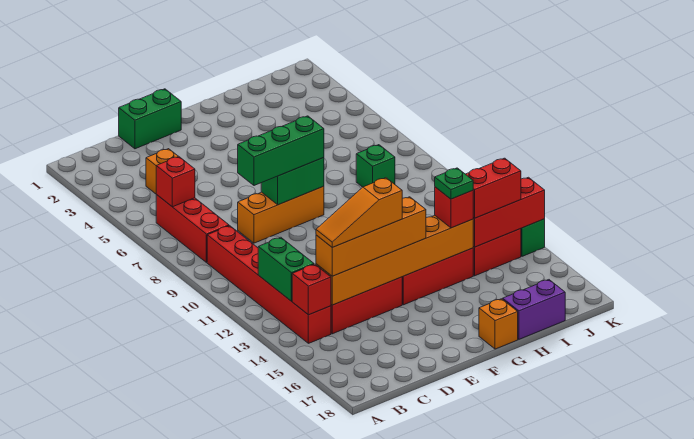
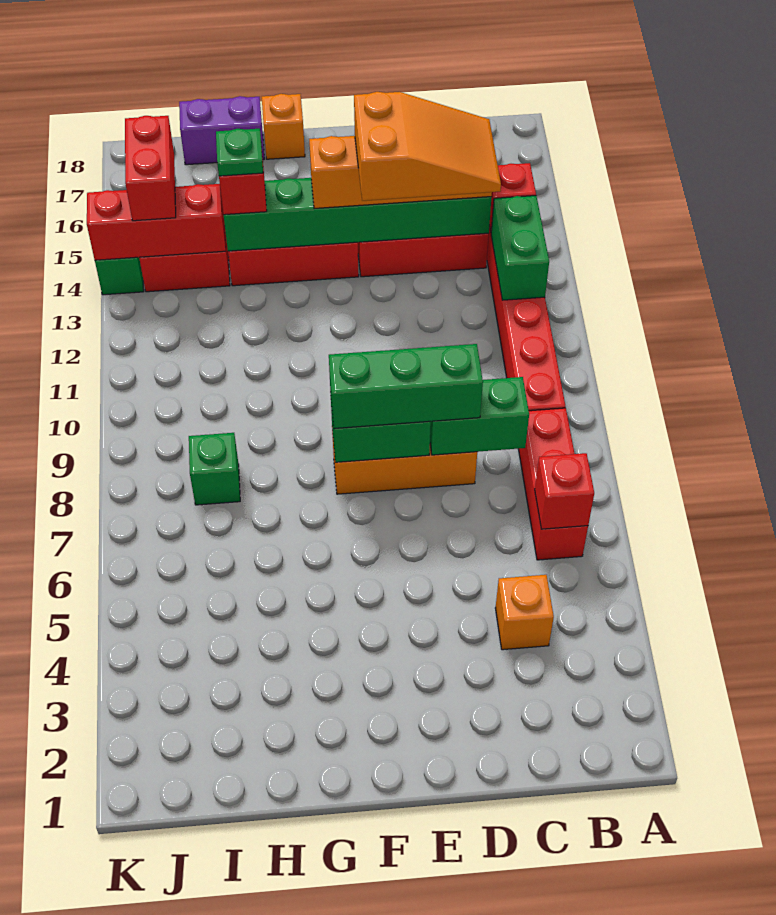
orange brick C14:H14 level 2 -> green brick C14:H14 level 2
orange slope C14:E14 level 4 top E -> orange slope C13:E14 level 4 top E
green brick D1:E1 level 1 -> green brick C8:D8 level 2
red brick I14:J14 level 3 -> red brick J14:J15 level 3

